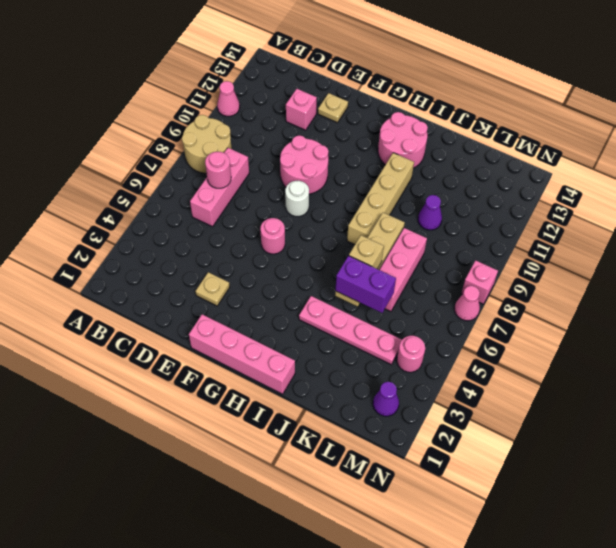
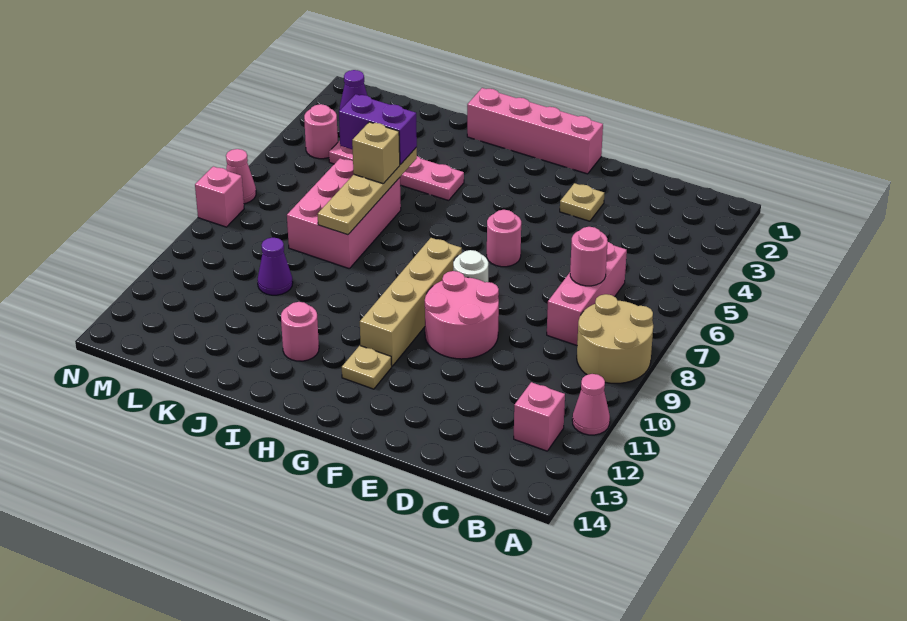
pink brick D12 level 1 -> pink brick B12 level 1
tan plate E13 level 1 -> tan plate G12 level 1
pink round brick H12:I13 level 1 -> pink round brick I12 level 1
tan brick I8:I11 level 1 -> tan brick G8:G11 level 1

